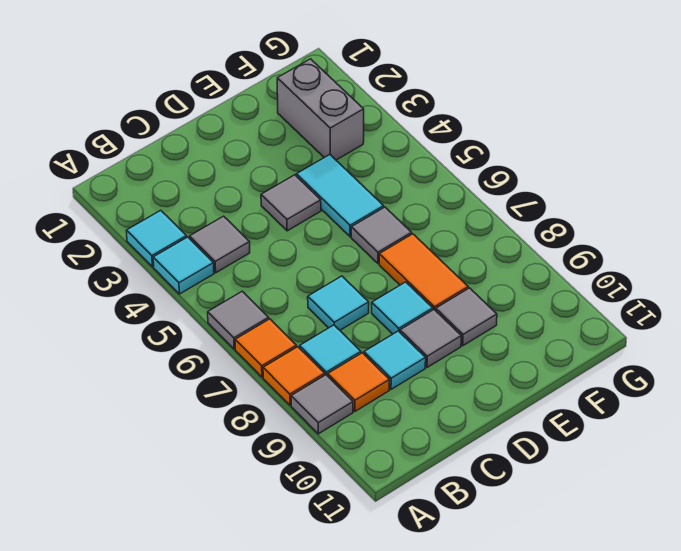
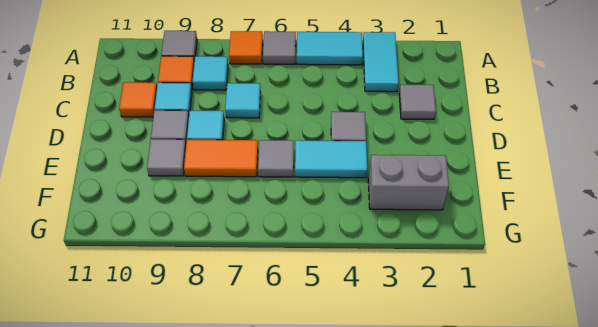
cyan tile A3 level 1 -> cyan tile A3:B3 level 1
cyan tile A4 level 1 -> cyan tile A4:A5 level 1
orange tile A8 level 1 -> orange tile C10 level 1
grey tile B4 level 1 -> grey tile C2 level 1

